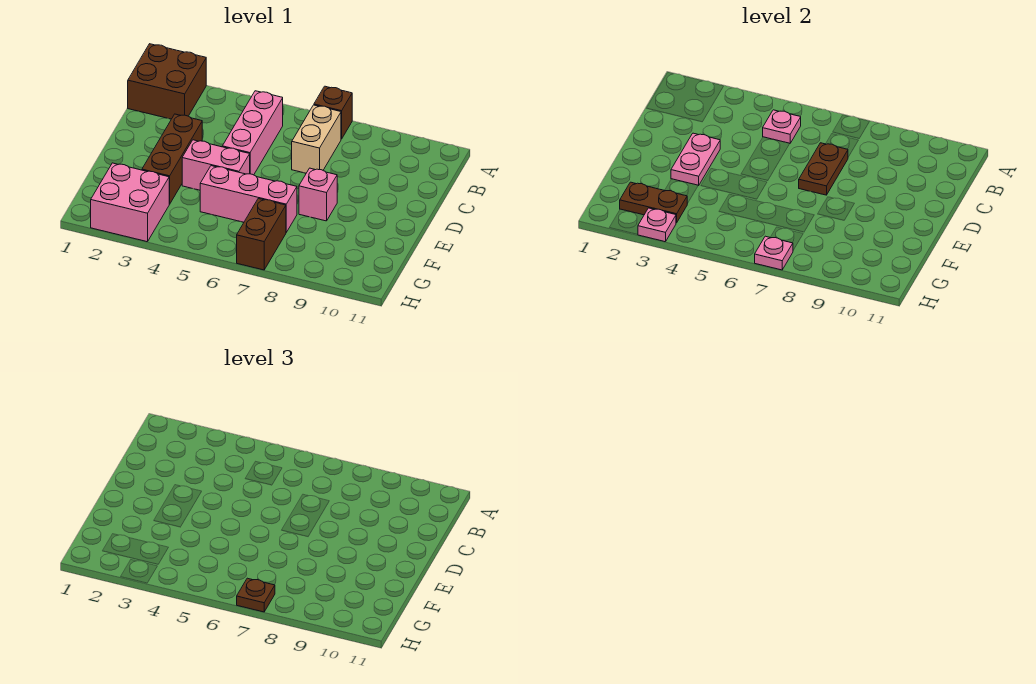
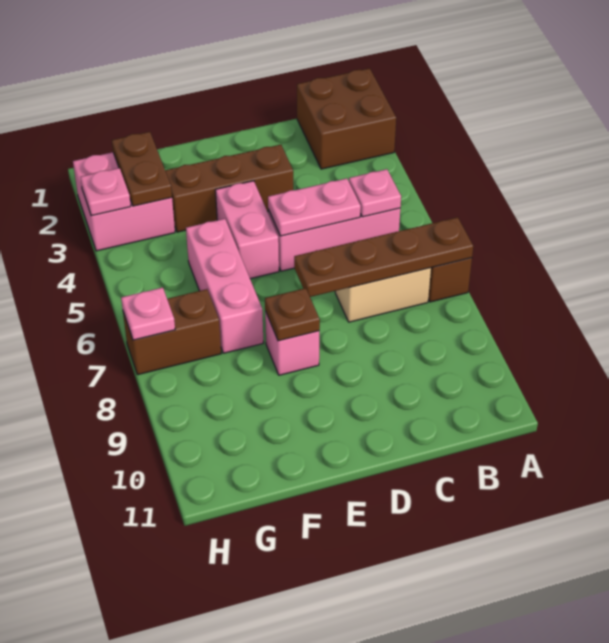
brown plate C7:D7 level 2 -> brown plate A7:D7 level 2
pink plate D3:E3 level 2 -> pink plate C5:D5 level 2
brown plate H7 level 3 -> brown plate E8 level 2

